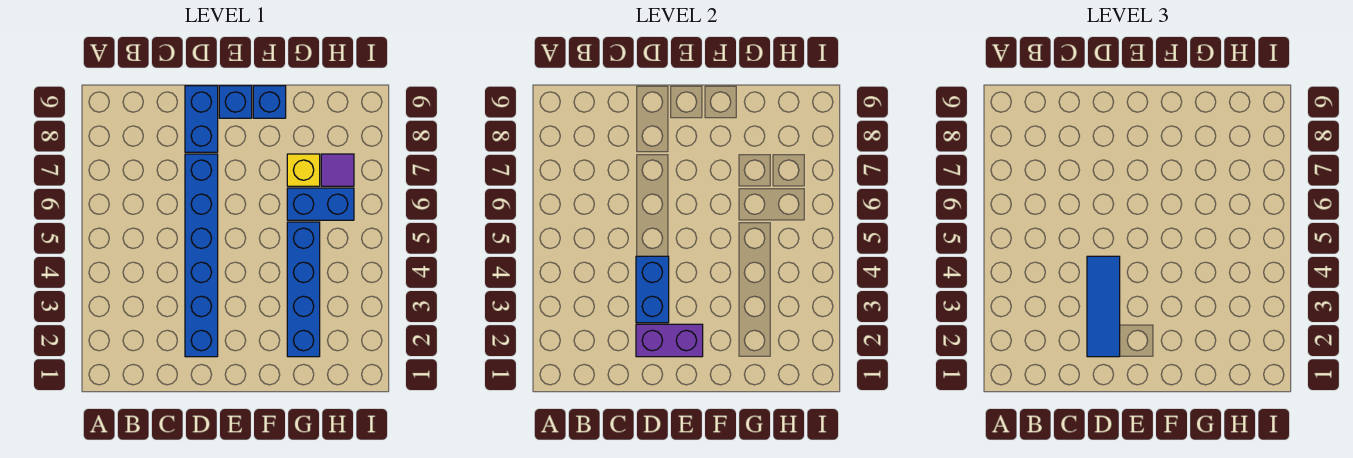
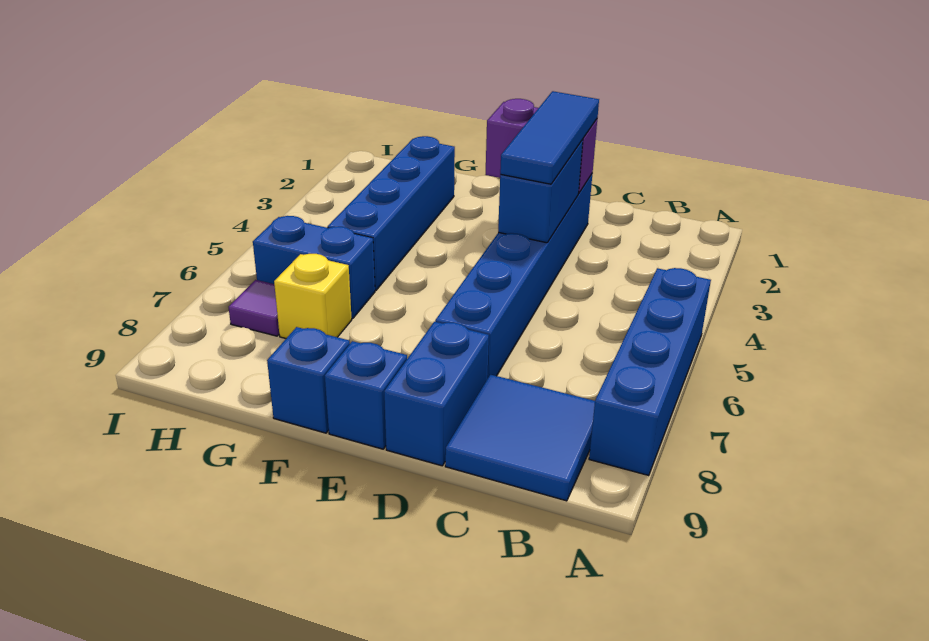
none -> blue brick A5:A8 level 1
none -> blue tile B8:C9 level 1

